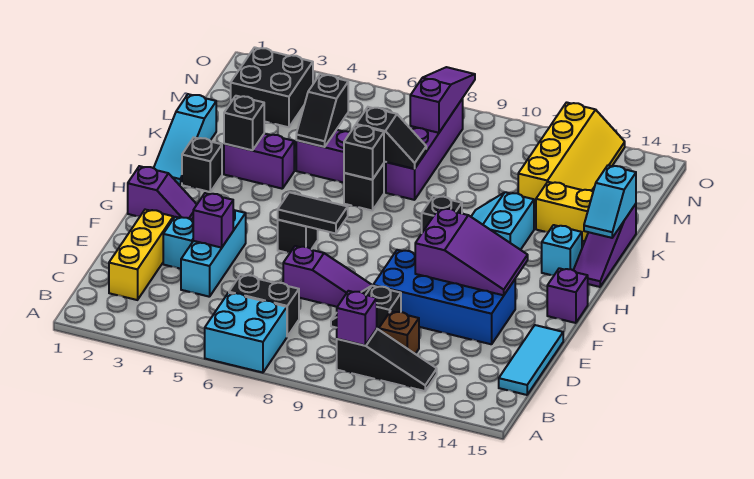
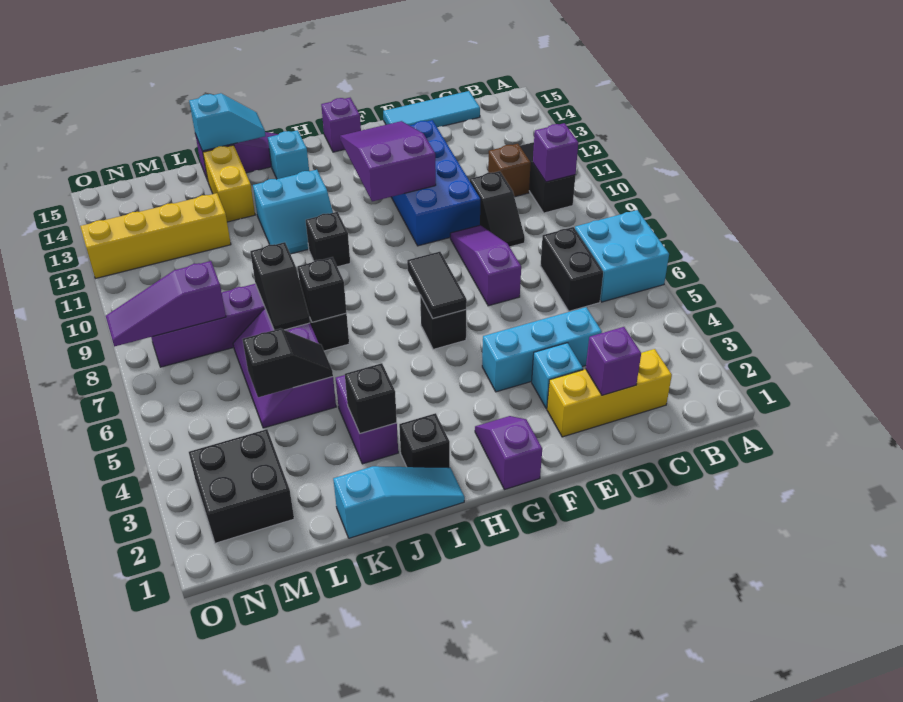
purple brick E4 level 2 -> purple brick D2 level 2
black slope K7:K8 level 2 top 7 -> black slope K7:K8 level 2 top 8

